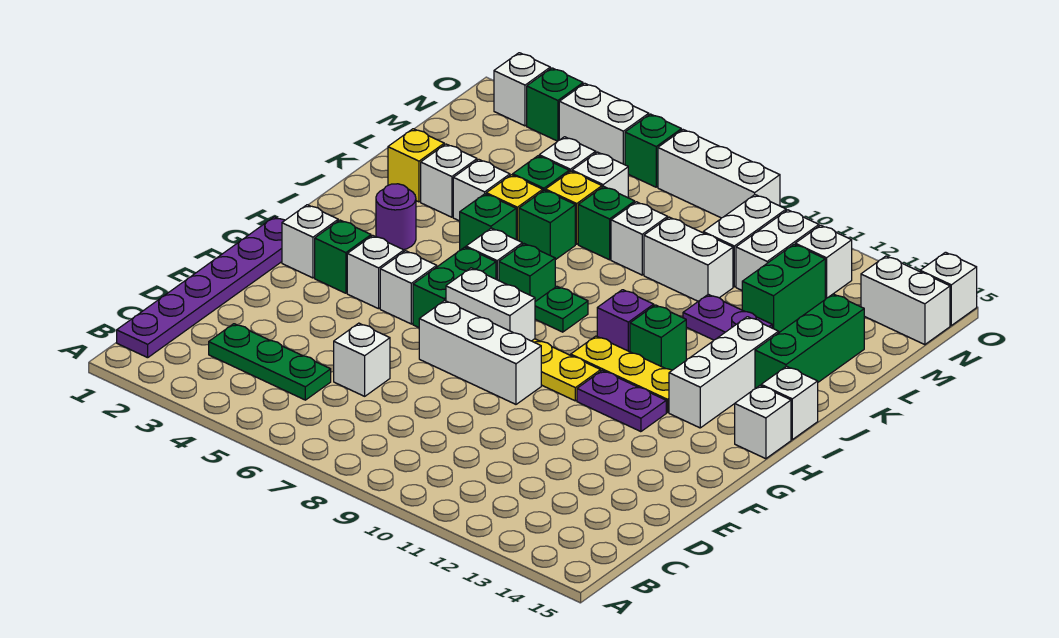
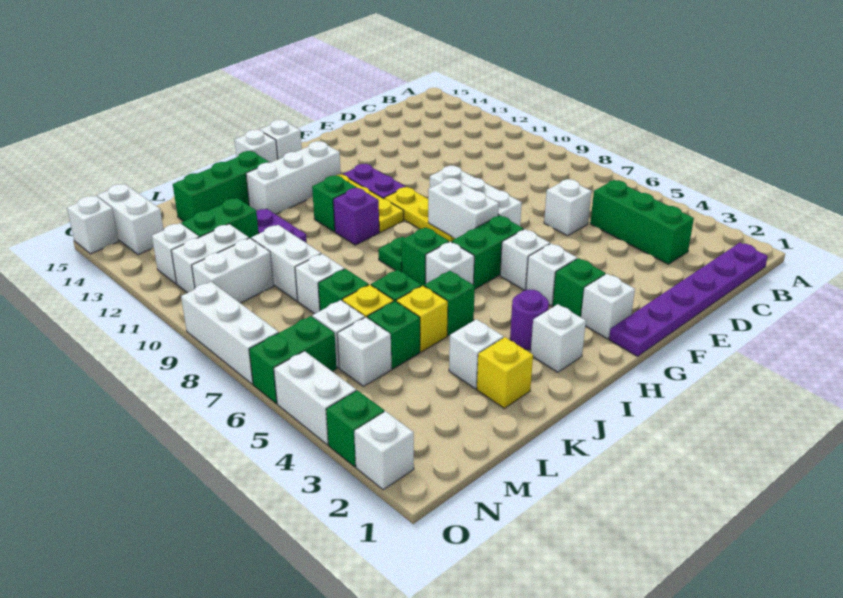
green plate C3:C5 level 1 -> green brick C3:C5 level 1
white brick K4 level 1 -> white brick I2 level 1
green brick O6 level 1 -> green brick N6:O6 level 1

